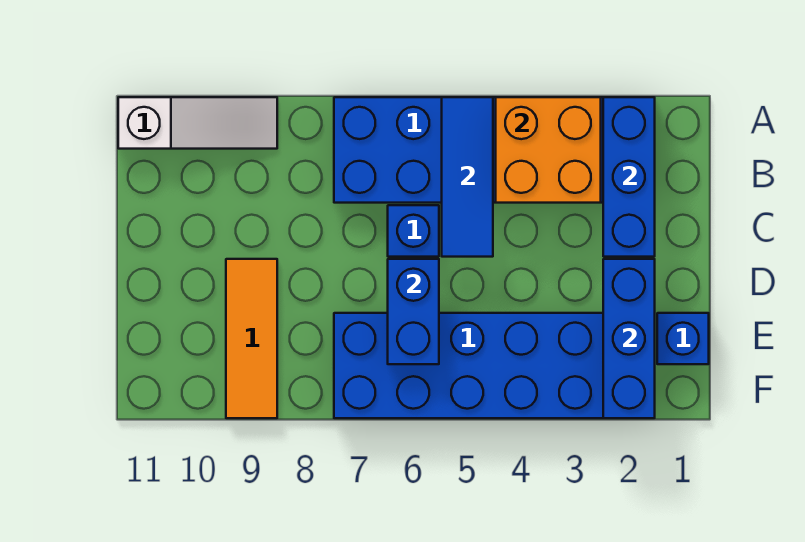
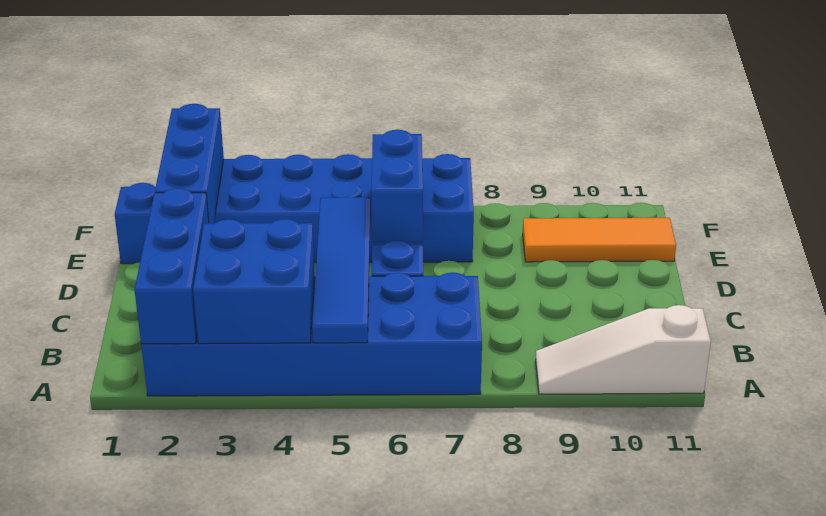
orange brick A3:B4 level 2 -> blue brick A3:B4 level 2
blue tile A5:C5 level 2 -> blue tile A5:D5 level 2
orange tile D9:F9 level 1 -> orange tile E9:E11 level 1

